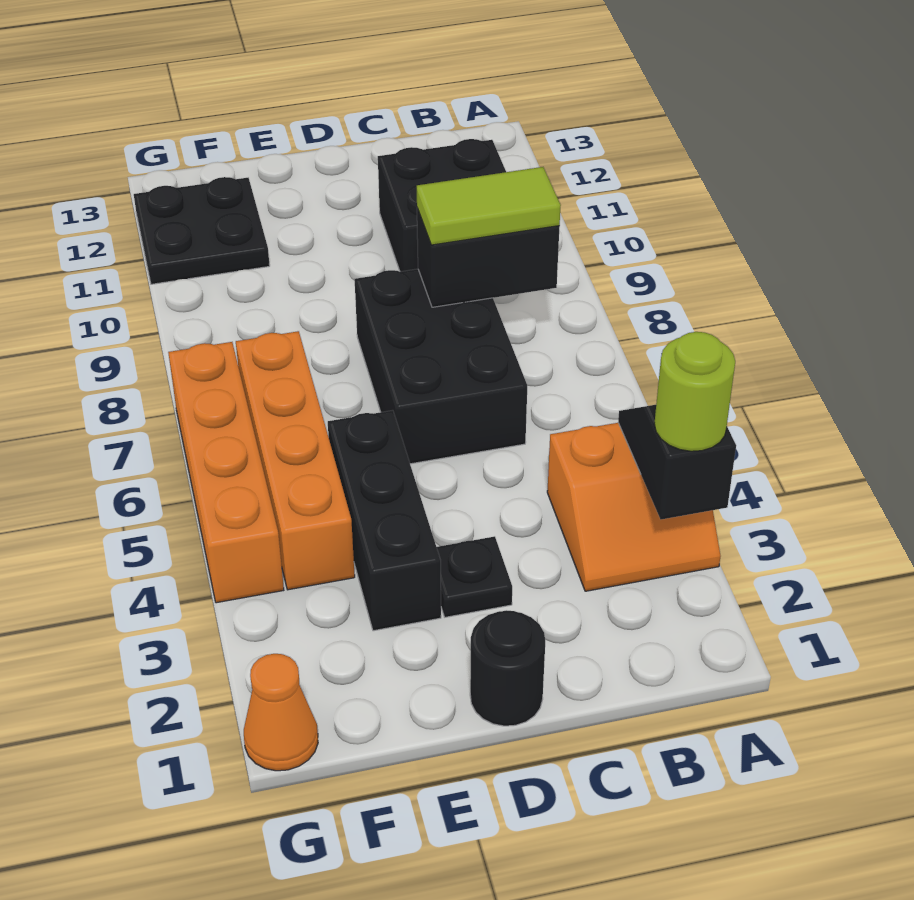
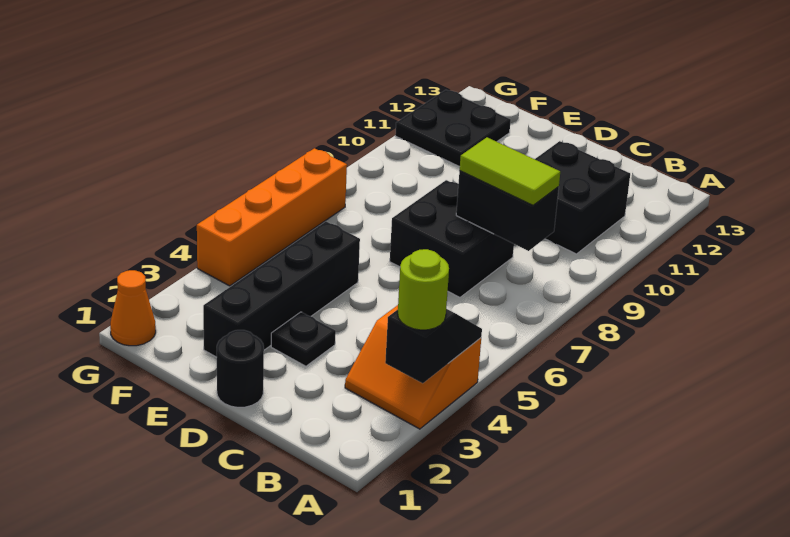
black brick C6:D8 level 1 -> black brick C7:D8 level 1
black brick E3:E5 level 1 -> black brick E2:E5 level 1
orange brick F4:F7 level 1 -> none

